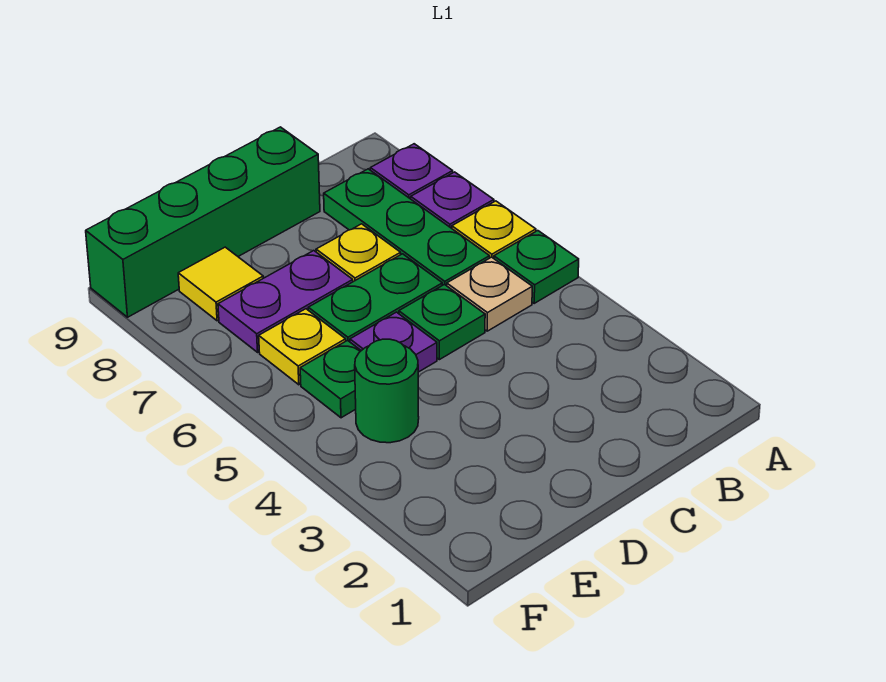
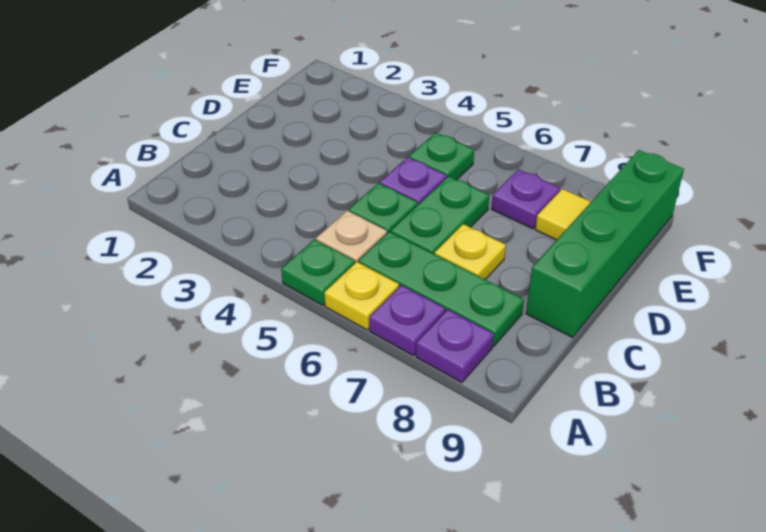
purple plate D7:E7 level 1 -> purple plate E7 level 1
green round brick E4 level 1 -> none
yellow plate E6 level 1 -> none

